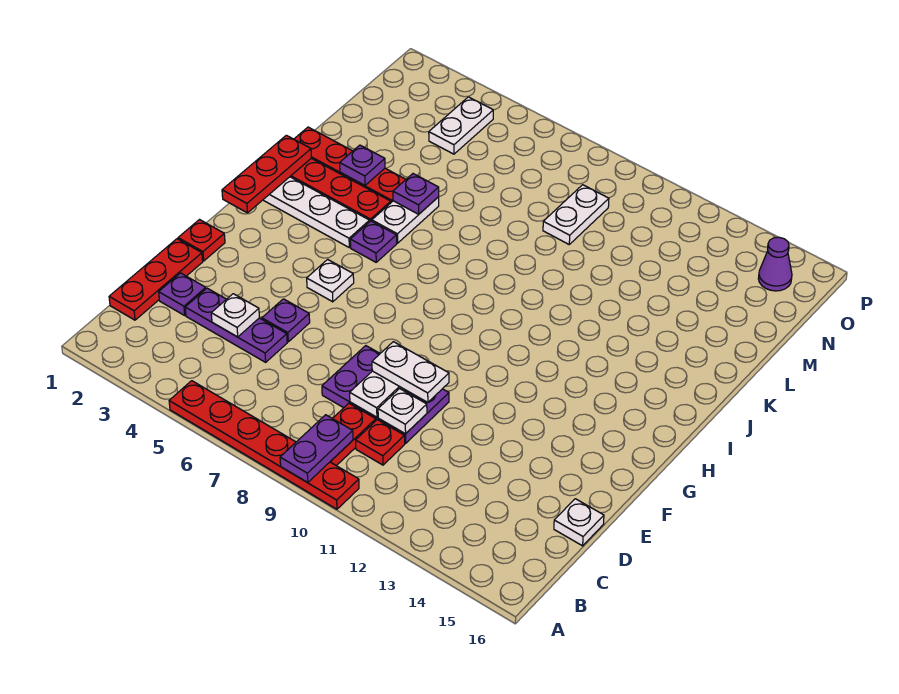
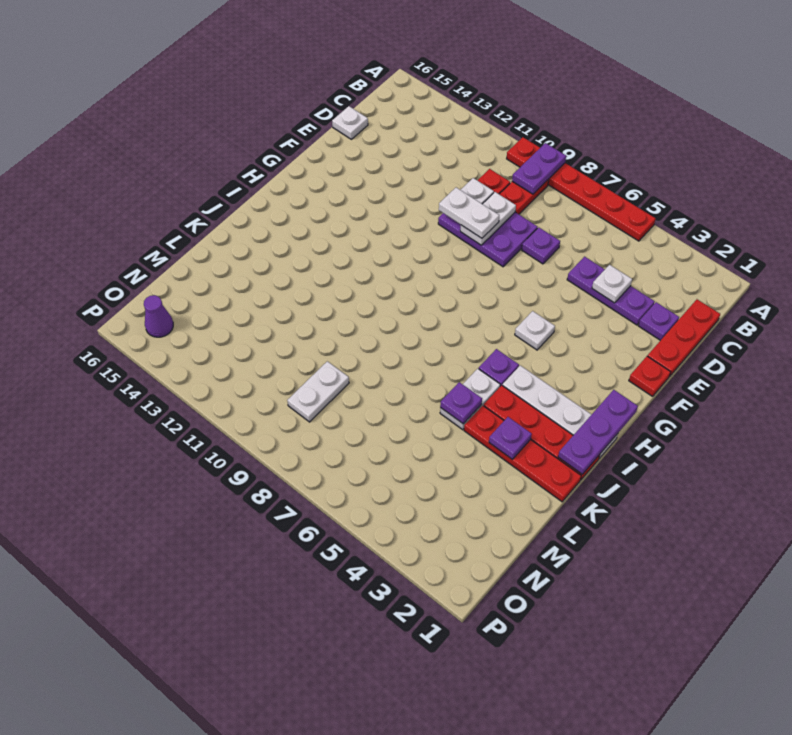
purple plate E5 level 1 -> purple plate D7 level 1
red plate H1:J1 level 2 -> purple plate H1:J1 level 2
white plate N4:O4 level 1 -> none

